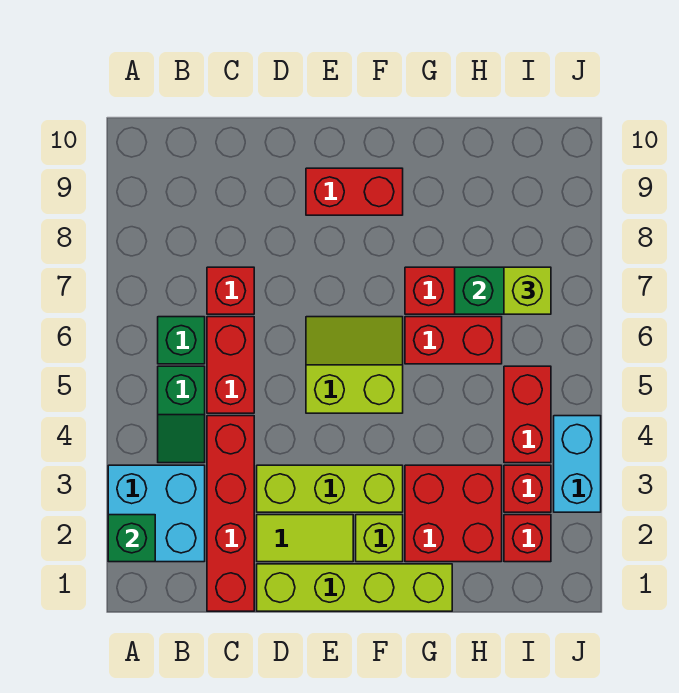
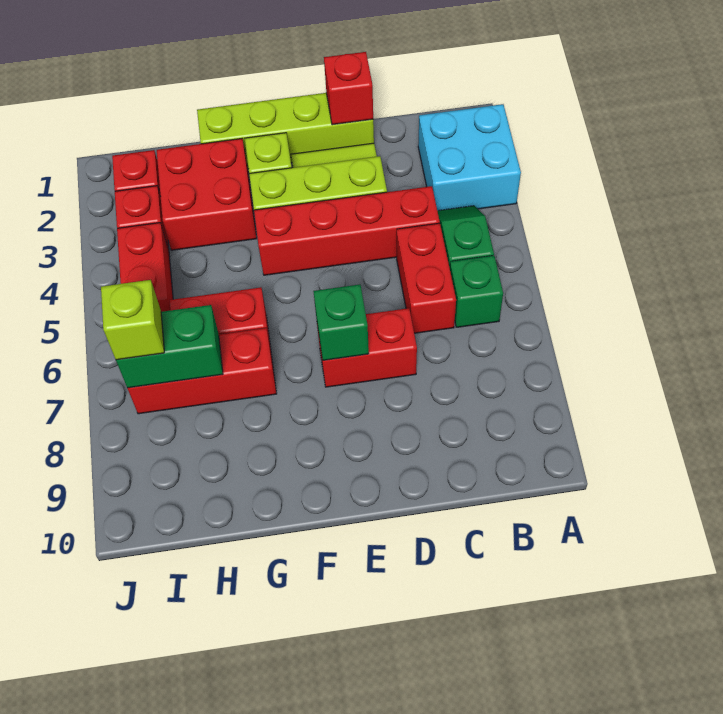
green brick A2 level 2 -> green brick E7 level 2
red brick C1:C4 level 1 -> red brick C4:F4 level 1
red brick C7 level 1 -> red brick D1 level 2
lime slope E5:F6 level 1 top 5 -> none
red brick E9:F9 level 1 -> red brick D7:E7 level 1
cyan brick J3:J4 level 1 -> none

